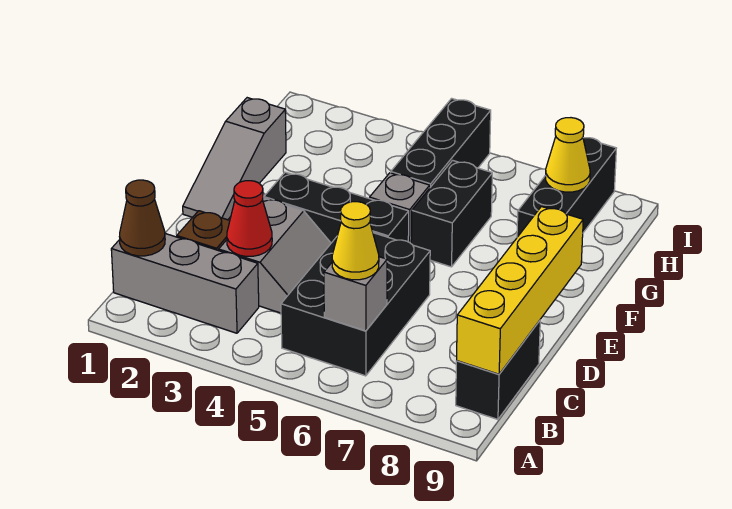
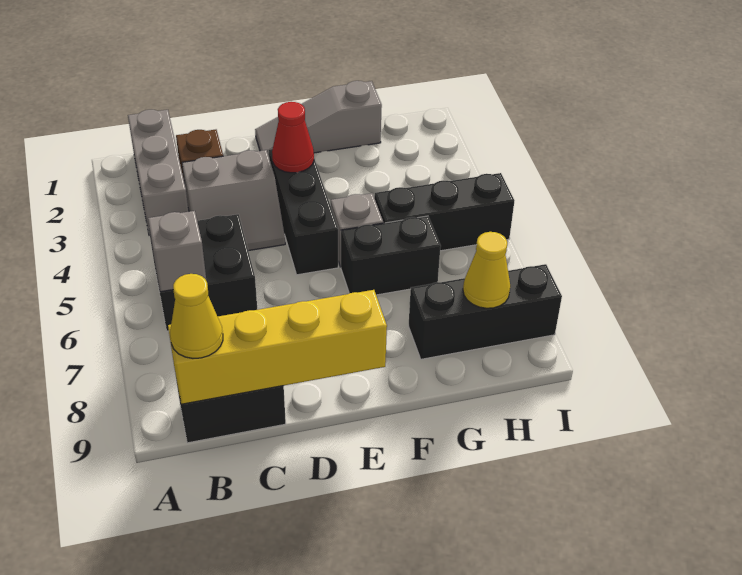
brown cone B1 level 2 -> none
black brick B5:D6 level 1 -> black brick B5:C6 level 1
yellow cone B6 level 3 -> yellow cone B9 level 3
red cone C3 level 2 -> red cone E3 level 2

